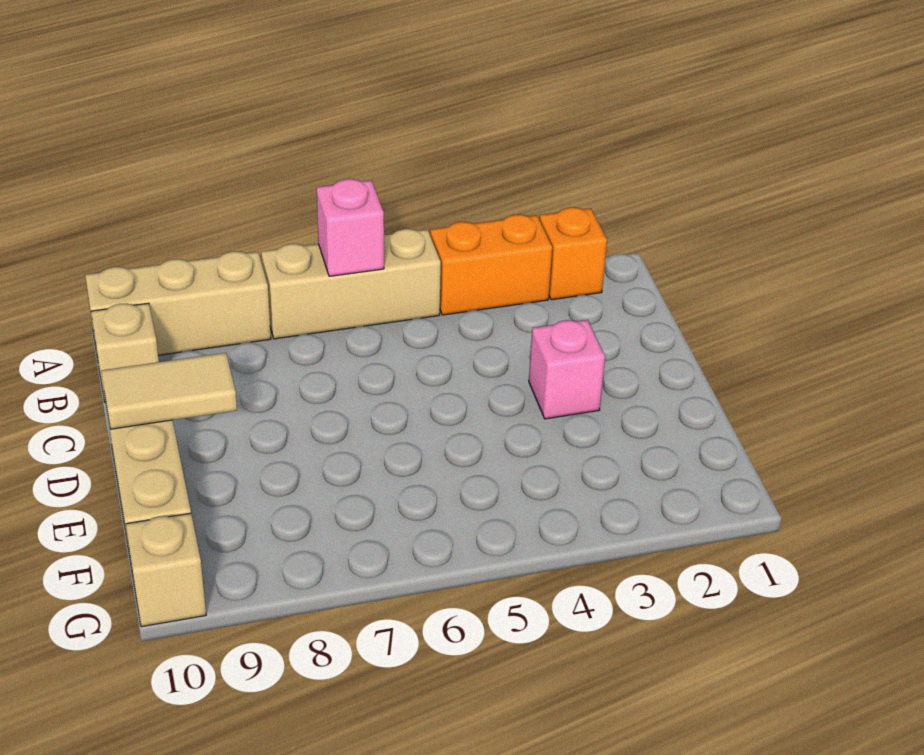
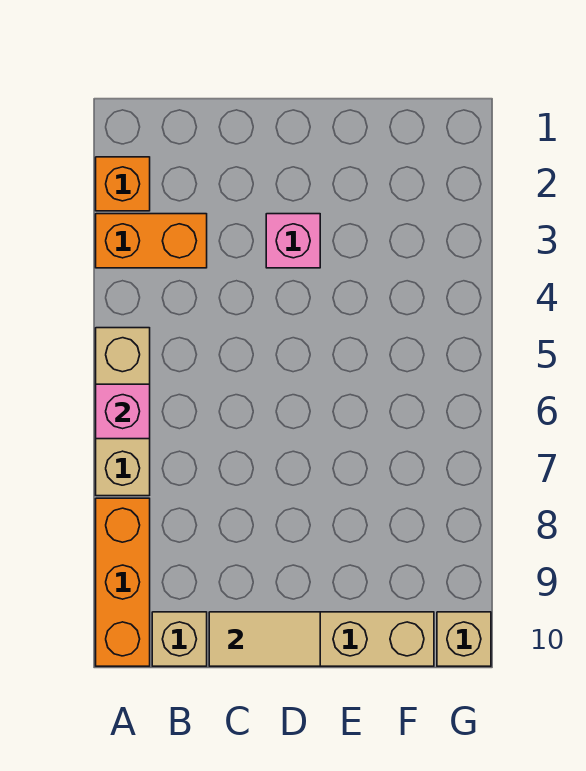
orange brick A3:A4 level 1 -> orange brick A3:B3 level 1
tan brick A8:A10 level 1 -> orange brick A8:A10 level 1
tan tile D9:D10 level 2 -> tan tile C10:D10 level 2

